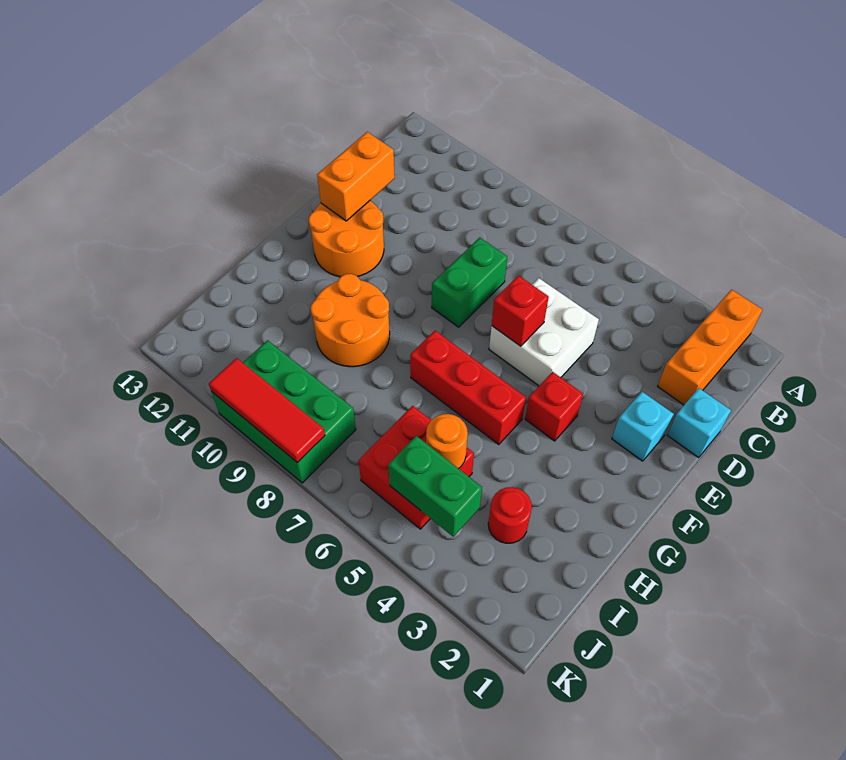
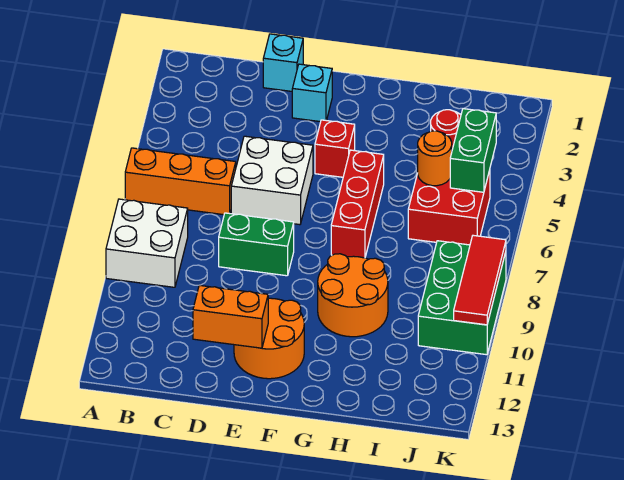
orange brick A2:C2 level 1 -> orange brick A6:C6 level 1
none -> white brick A8:B9 level 1
red brick E6 level 2 -> none

